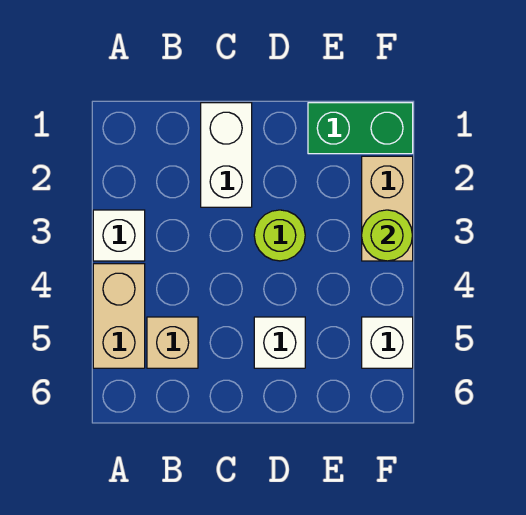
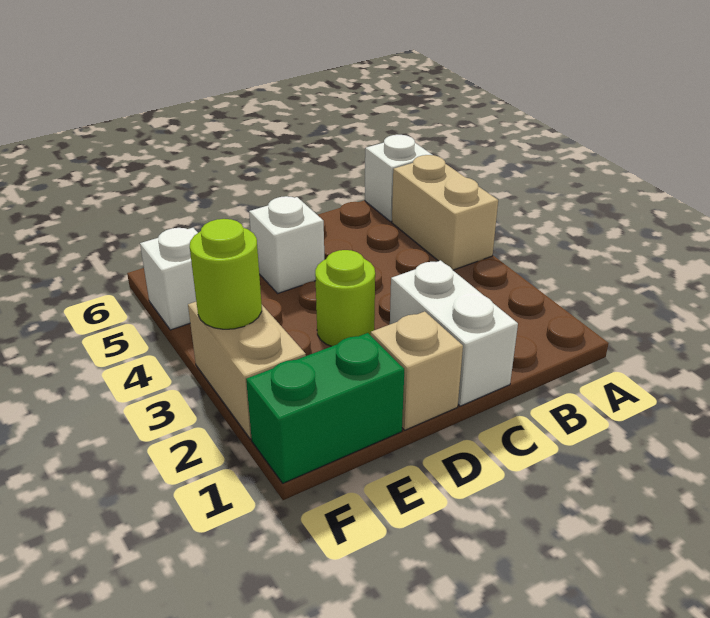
white brick A3 level 1 -> white brick A6 level 1
tan brick B5 level 1 -> tan brick D1 level 1

